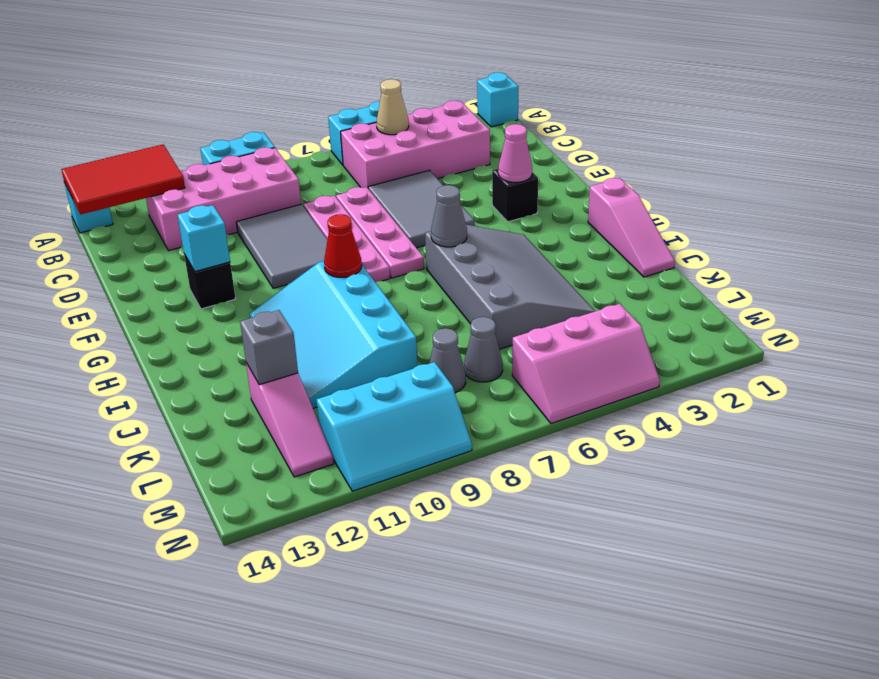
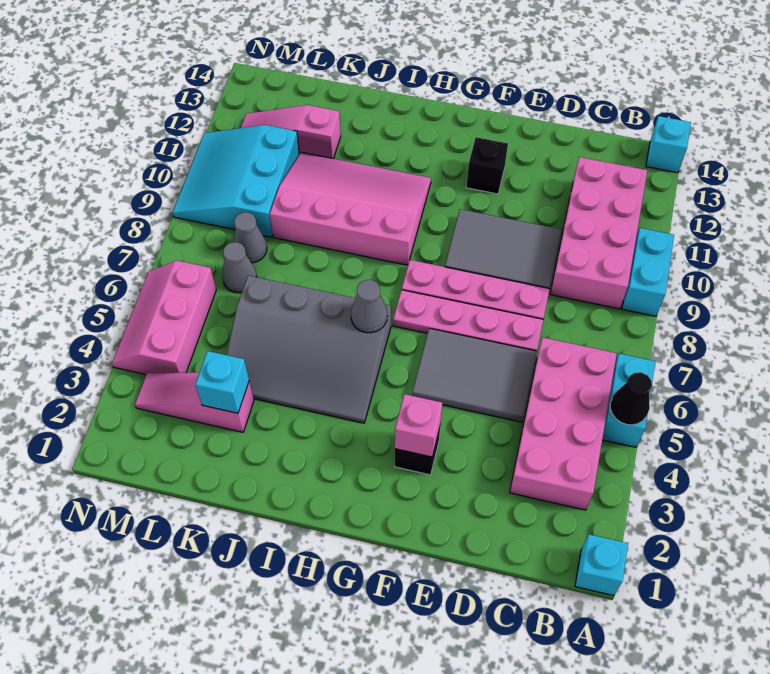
none -> black cone A5 level 2
red tile A12:B14 level 2 -> none
tan cone B5 level 2 -> none
pink cone F3 level 2 -> pink brick F3 level 2
cyan brick F12 level 2 -> cyan brick K3 level 2
pink slope H1:J1 level 1 top H -> pink slope K3:M3 level 1 top K
cyan slope H9:K11 level 1 top 9 -> pink slope H9:K11 level 1 top 9
red cone H9 level 2 -> none
grey brick K12 level 2 -> none
cyan slope M9:N11 level 1 top M -> cyan slope L9:N11 level 1 top L

